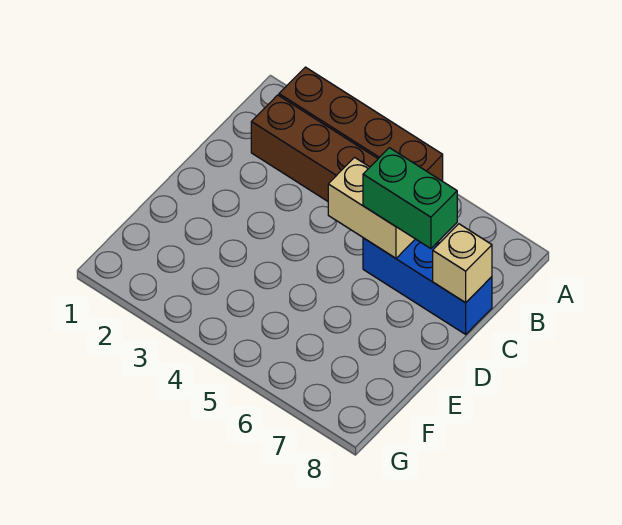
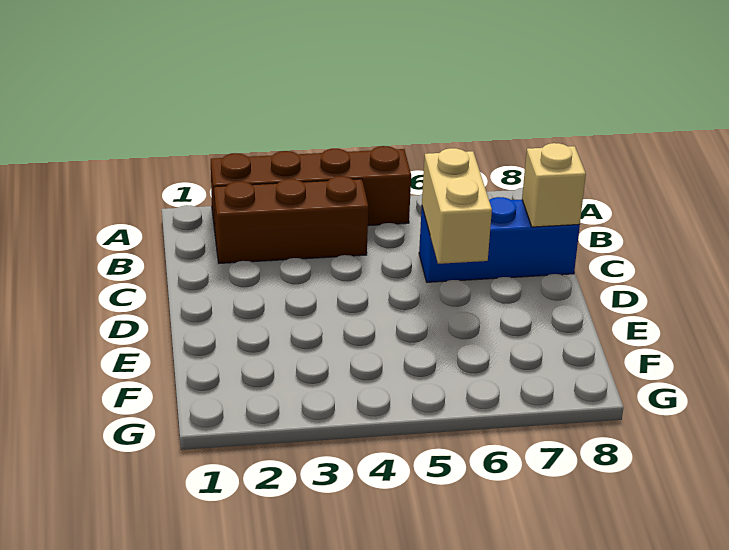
tan brick C5:C6 level 2 -> tan brick C6:D6 level 2
green brick C6:C7 level 3 -> none

